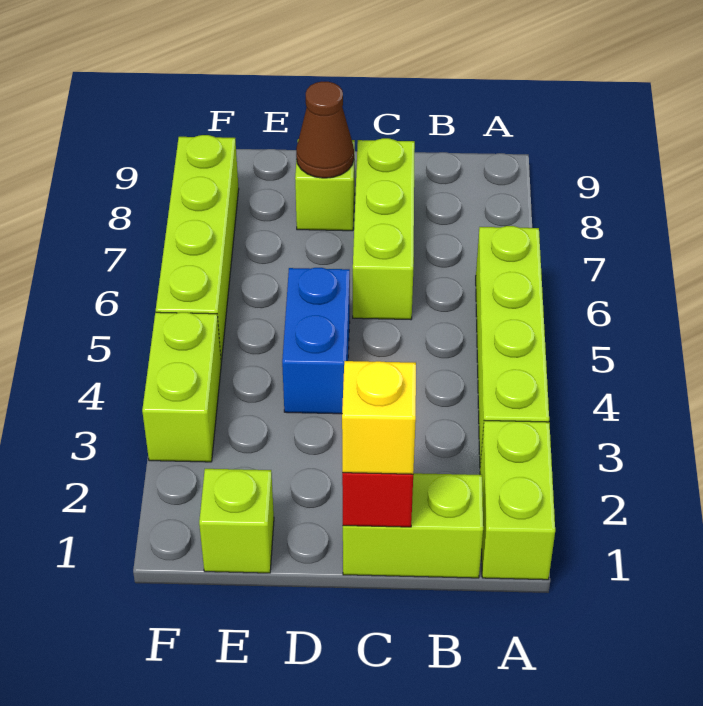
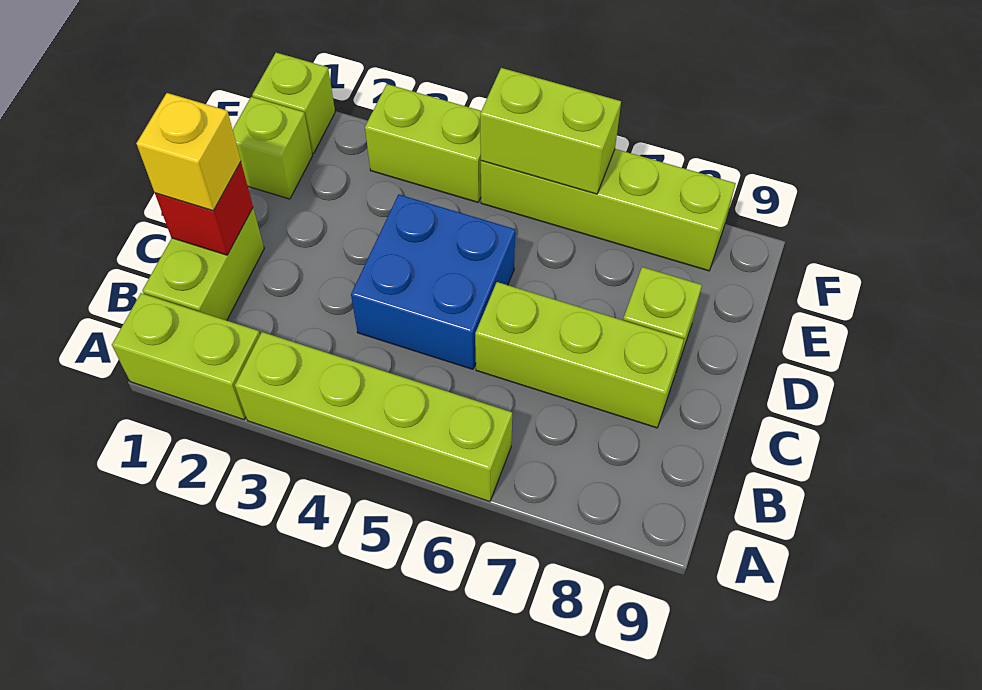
blue brick D4:D5 level 1 -> blue brick C4:D5 level 1
brown cone D8 level 2 -> none
none -> lime brick F1 level 1
none -> lime brick F5:F6 level 2

